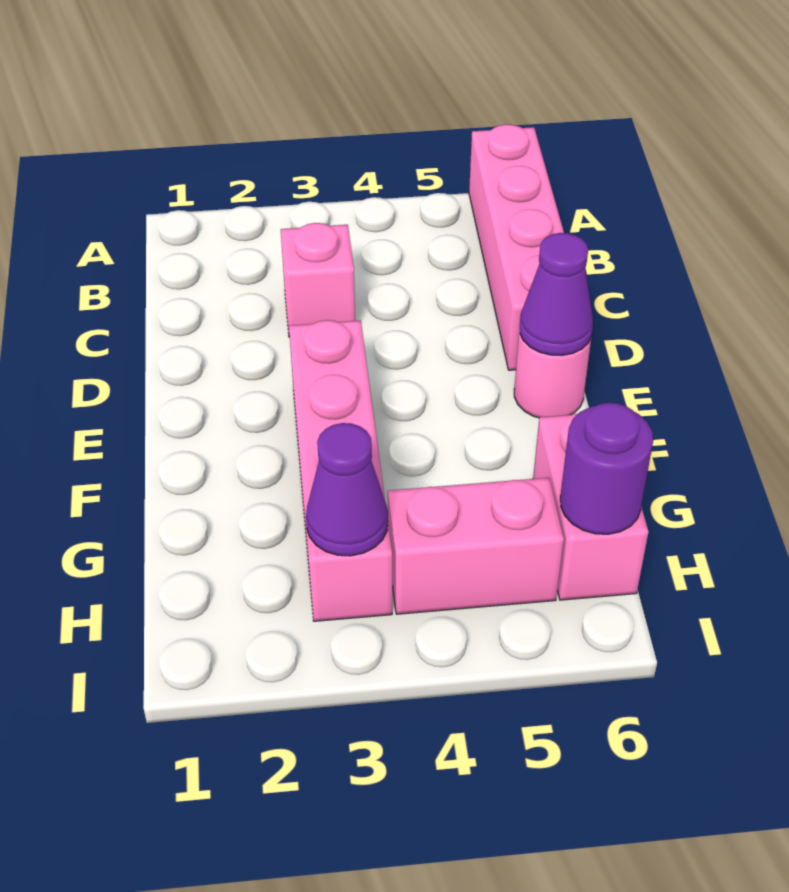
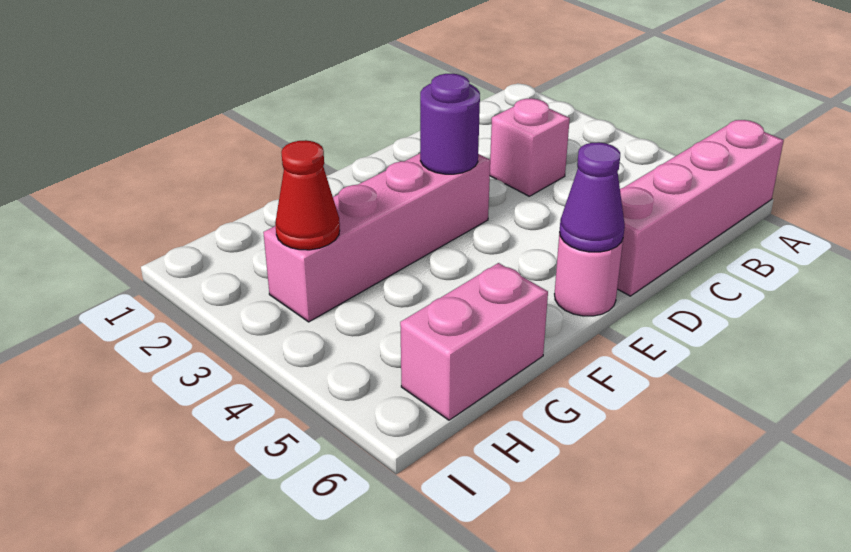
purple cone H3 level 2 -> red cone H3 level 2
pink brick H4:H5 level 1 -> none
purple round brick H6 level 2 -> purple round brick E3 level 2

